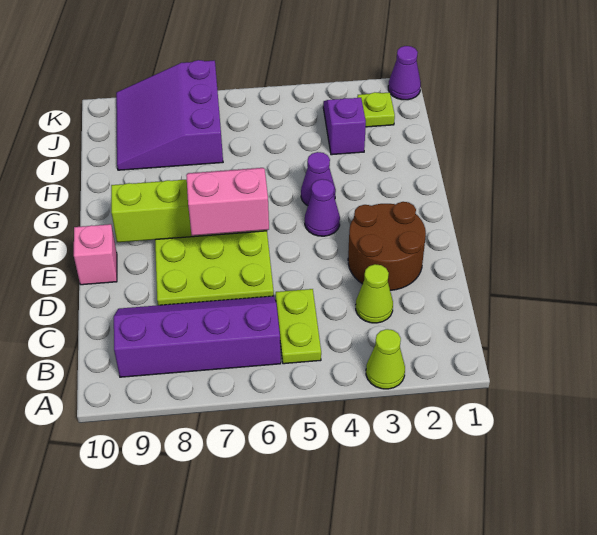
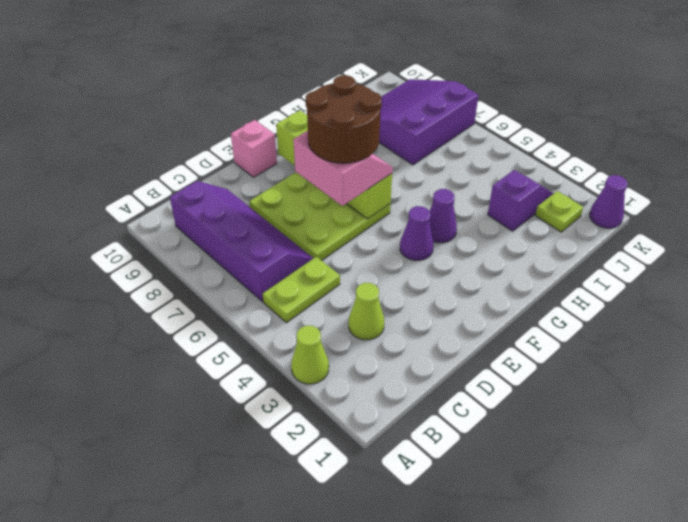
brown round brick D2:E3 level 1 -> brown round brick E6:F7 level 4

